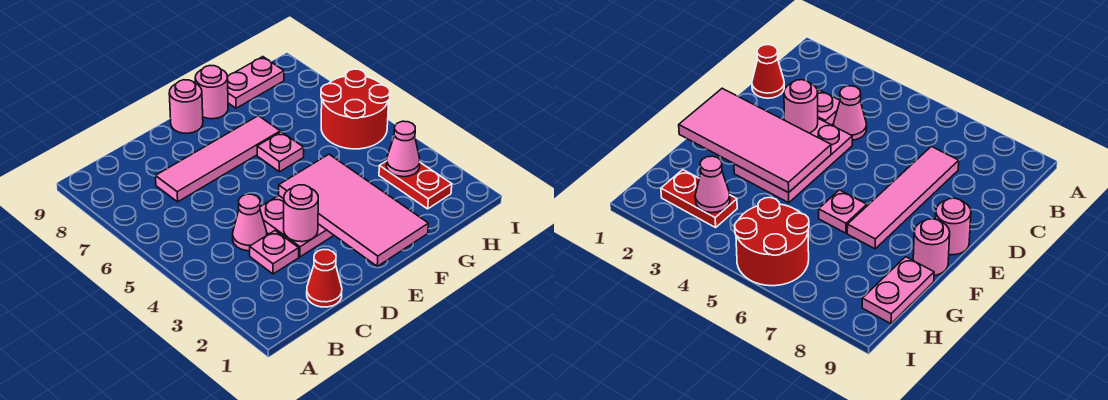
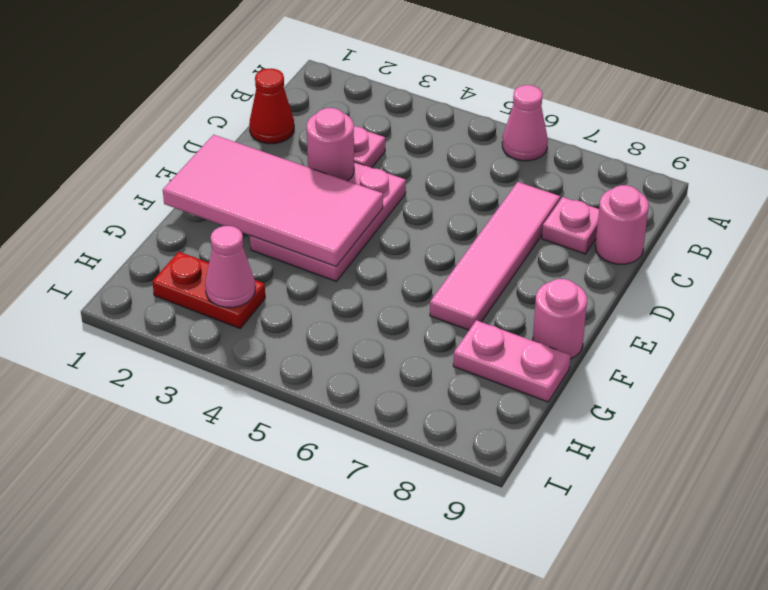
pink cone C4 level 1 -> pink cone A6 level 1
pink round brick E9 level 1 -> pink round brick C9 level 1
pink plate F6 level 1 -> pink plate C8 level 1
pink plate G9:H9 level 1 -> pink plate G8:G9 level 1
red round brick H5:I6 level 1 -> none

